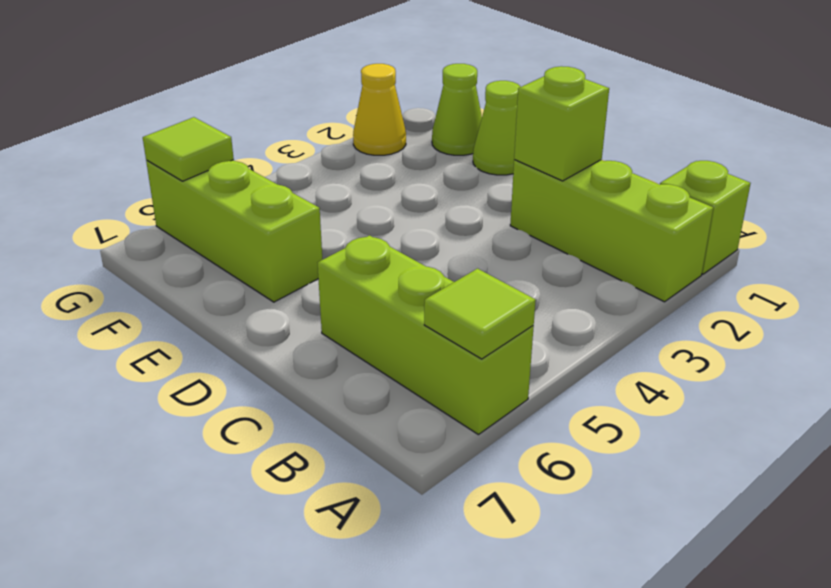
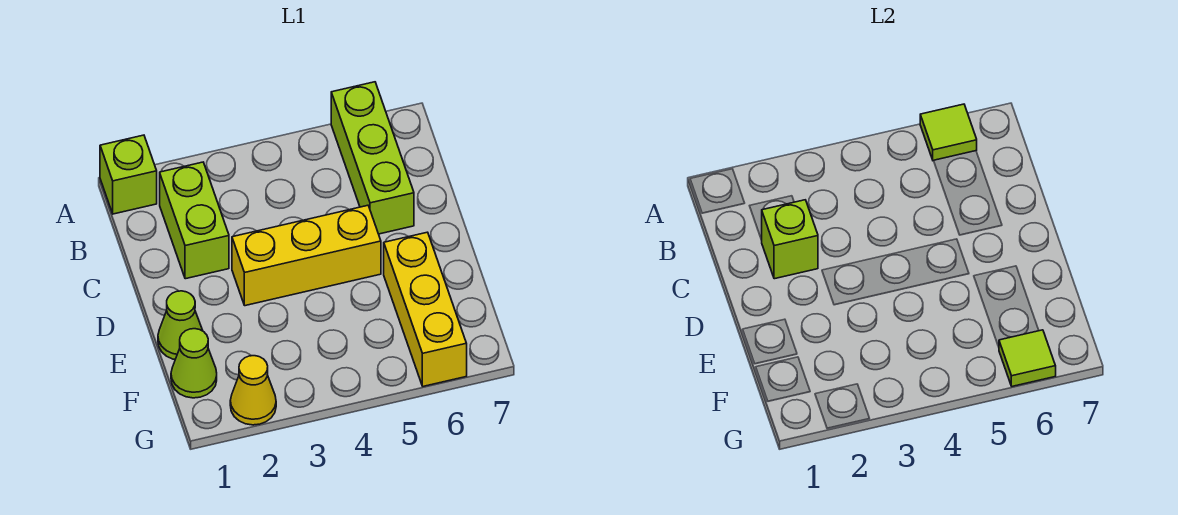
lime brick A2:C2 level 1 -> lime brick B2:C2 level 1
none -> yellow brick D3:D5 level 1
lime brick E6:G6 level 1 -> yellow brick E6:G6 level 1

